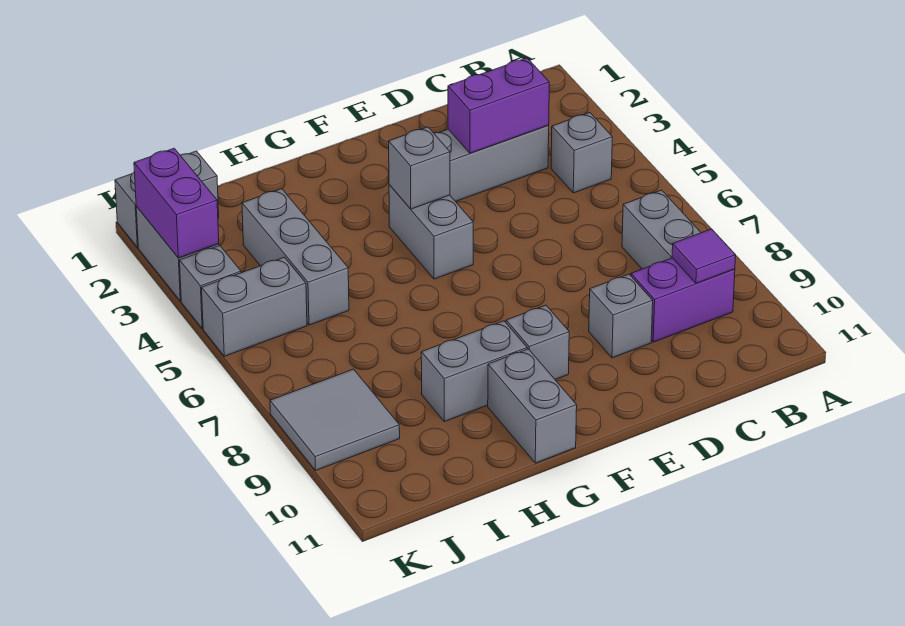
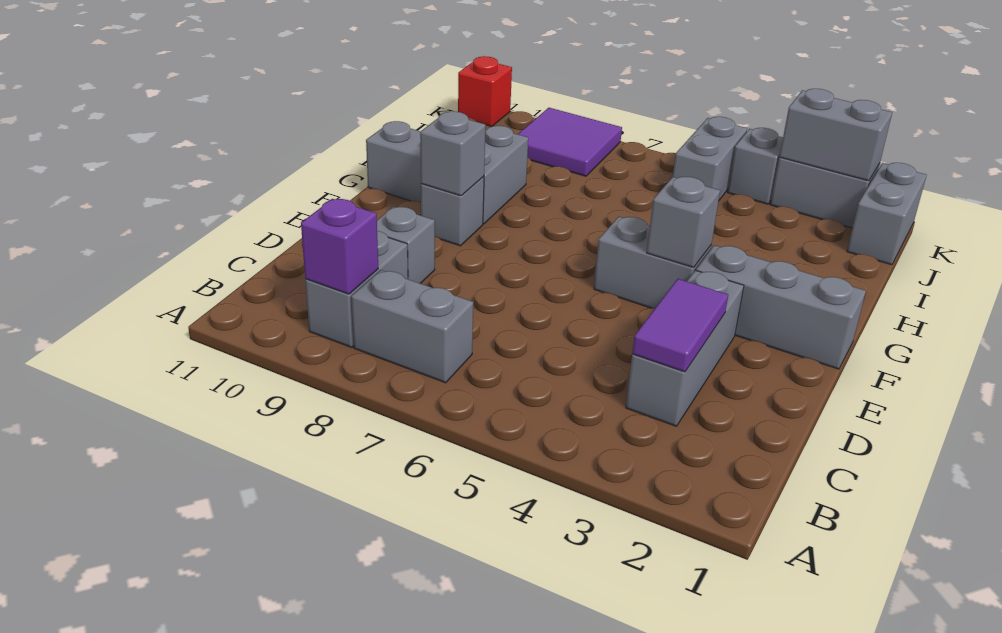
grey brick B4 level 1 -> grey brick F9 level 2
purple brick B9:C9 level 1 -> grey brick B9:C9 level 1
purple tile B9 level 2 -> purple brick B9 level 2
purple brick C3:D3 level 2 -> purple tile C3:D3 level 2
grey brick I3:I5 level 1 -> grey brick F1:F3 level 1
grey tile J8:K9 level 1 -> purple tile J8:K9 level 1
purple brick K2:K3 level 2 -> grey brick K2:K3 level 2
none -> red brick K11 level 1

